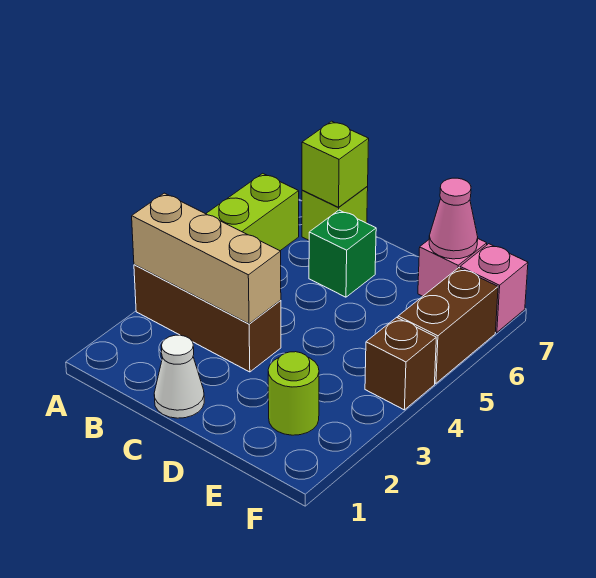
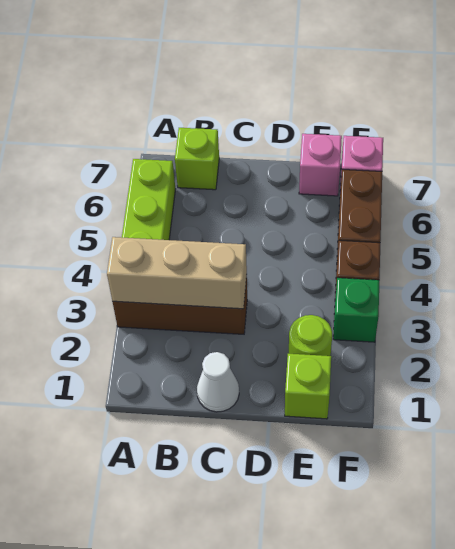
lime brick B7 level 2 -> lime brick E1 level 1
green brick C6 level 1 -> green brick F3 level 1
pink cone E7 level 2 -> none

